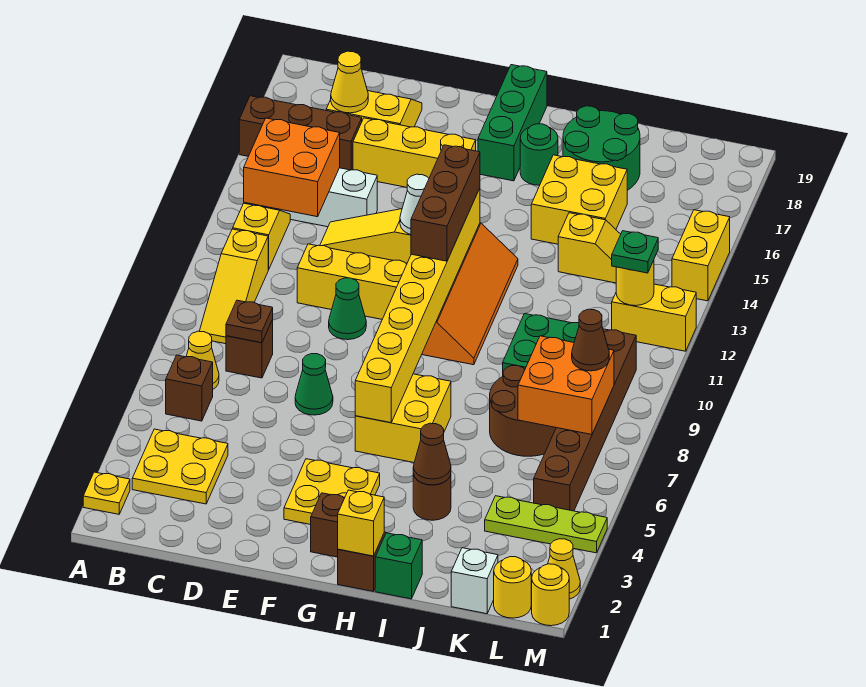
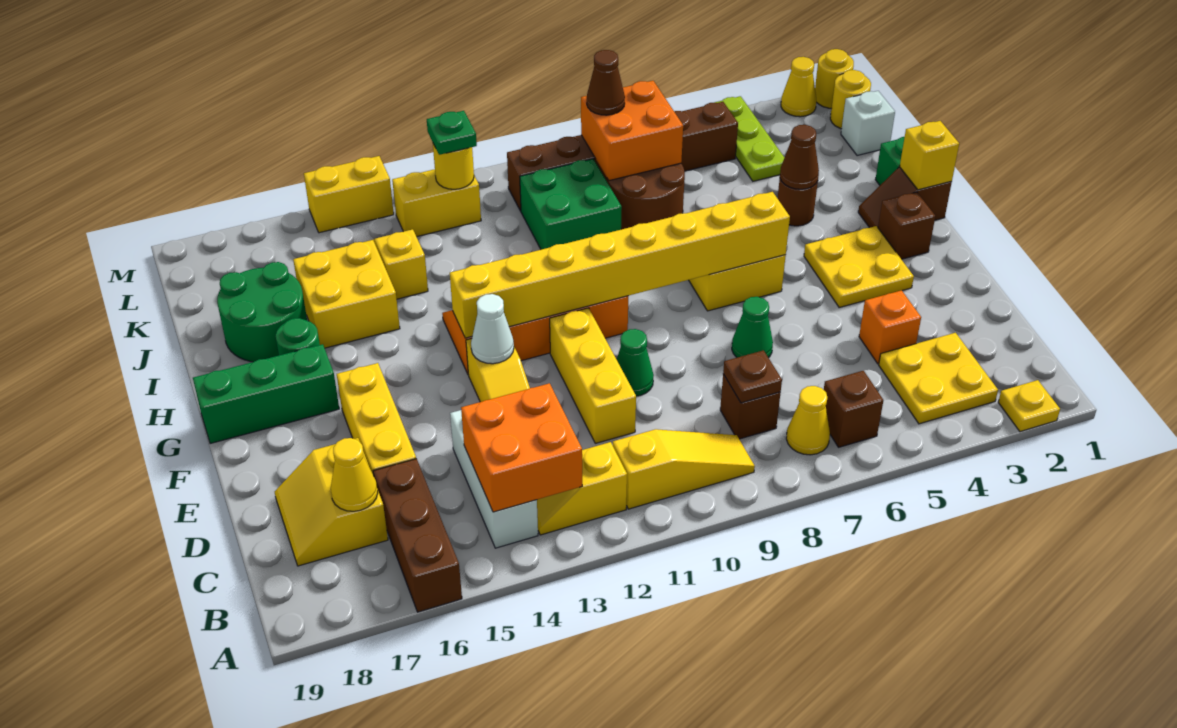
none -> orange brick D4 level 1
brown brick G11:G13 level 3 -> none
yellow brick L12:M12 level 1 -> yellow brick L12:L13 level 1

